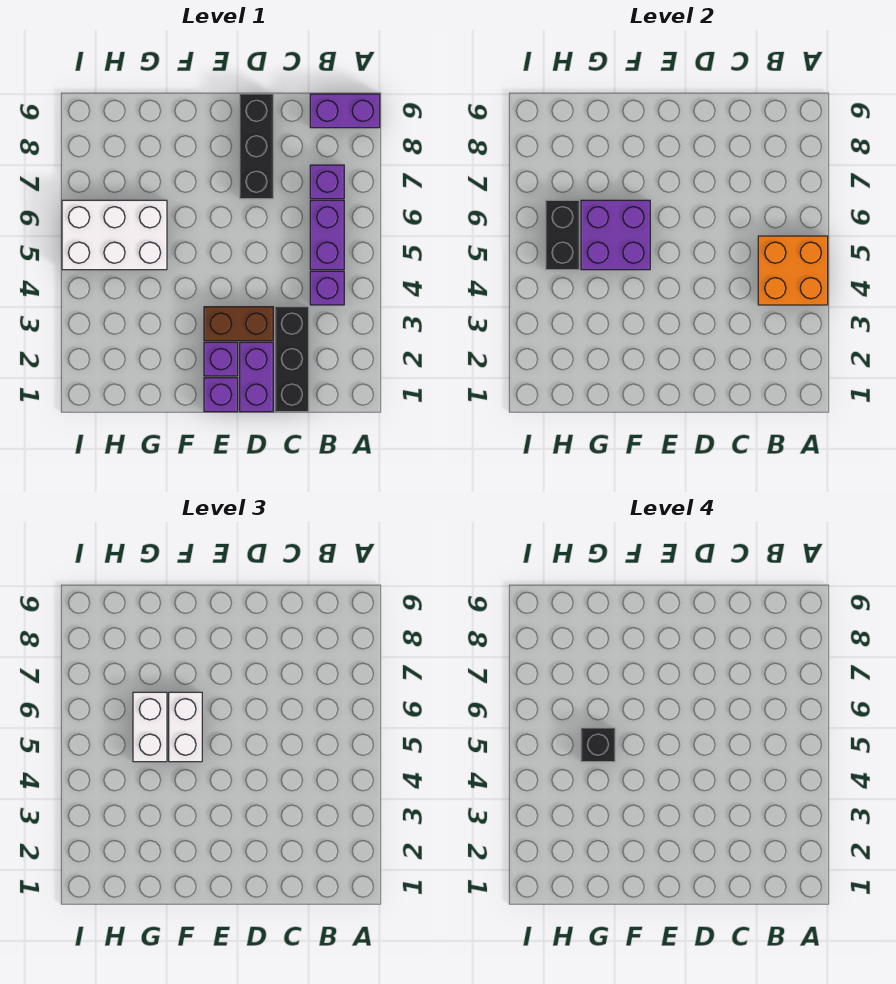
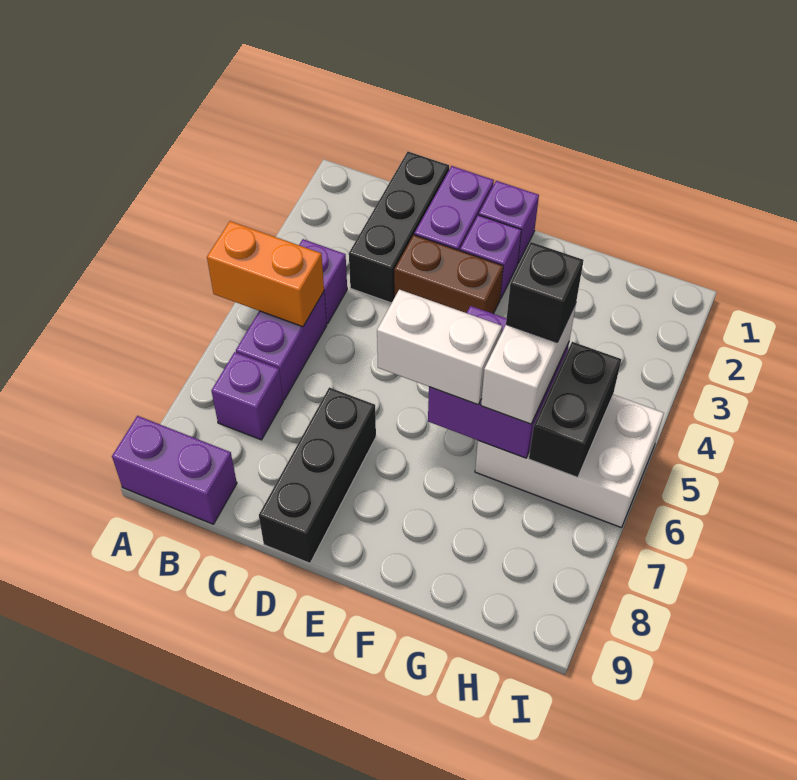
orange brick A4:B5 level 2 -> orange brick A5:B5 level 2
white brick F5:F6 level 3 -> white brick E6:F6 level 3

